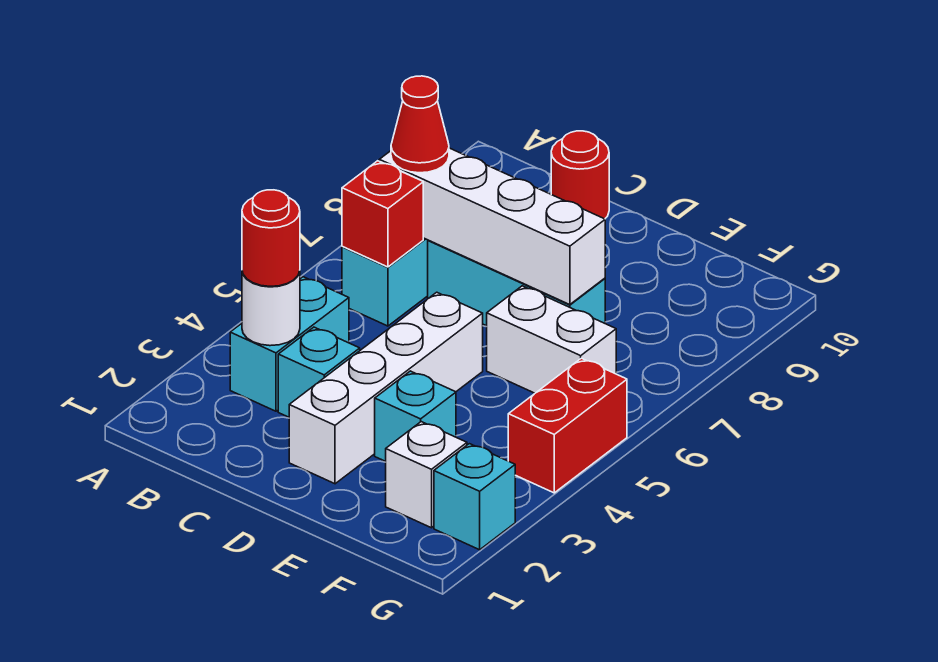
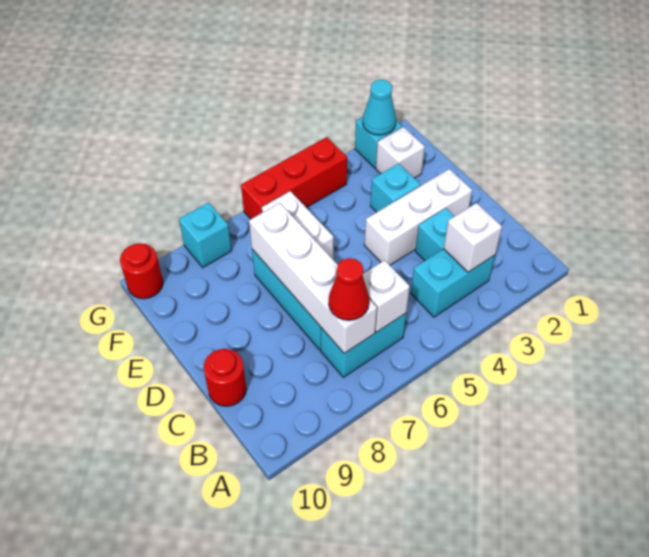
white round brick B3 level 2 -> white brick B3 level 2
red round brick B3 level 3 -> red round brick G10 level 1
red brick B6 level 2 -> white brick B6 level 2
white brick D2:D5 level 1 -> white brick D2:D4 level 1
none -> cyan cone G2 level 2
red brick G4:G5 level 1 -> red brick G4:G6 level 1
none -> cyan brick G8 level 1

